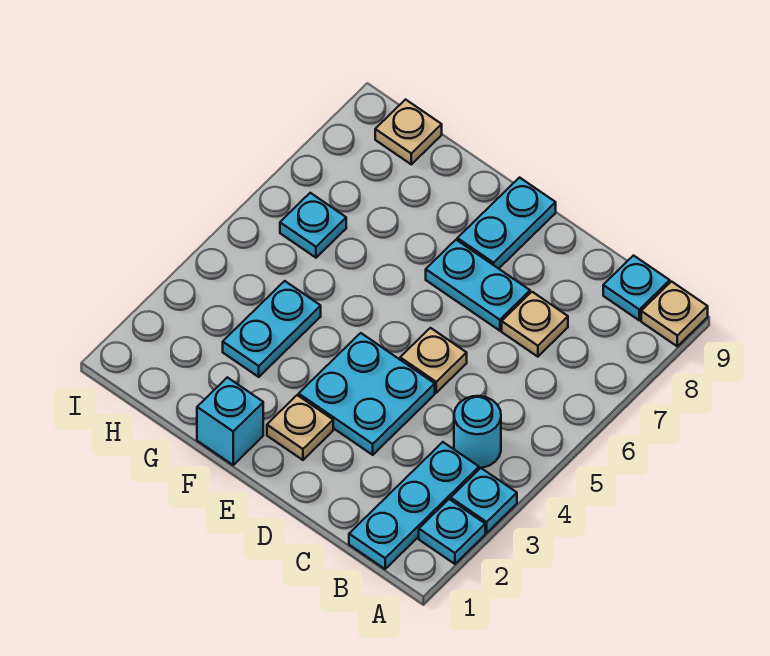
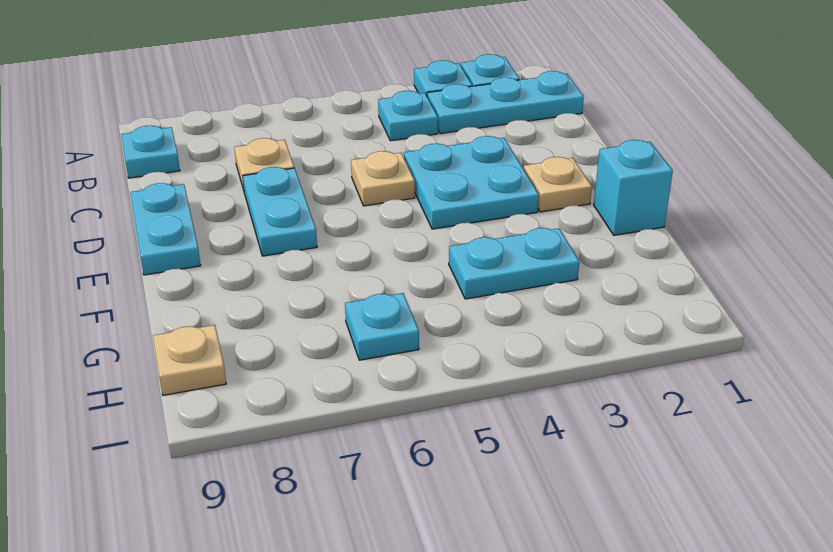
tan plate A9 level 1 -> none
cyan round brick B4 level 1 -> cyan plate B4 level 1
cyan plate E8:E9 level 1 -> cyan plate D9:E9 level 1

